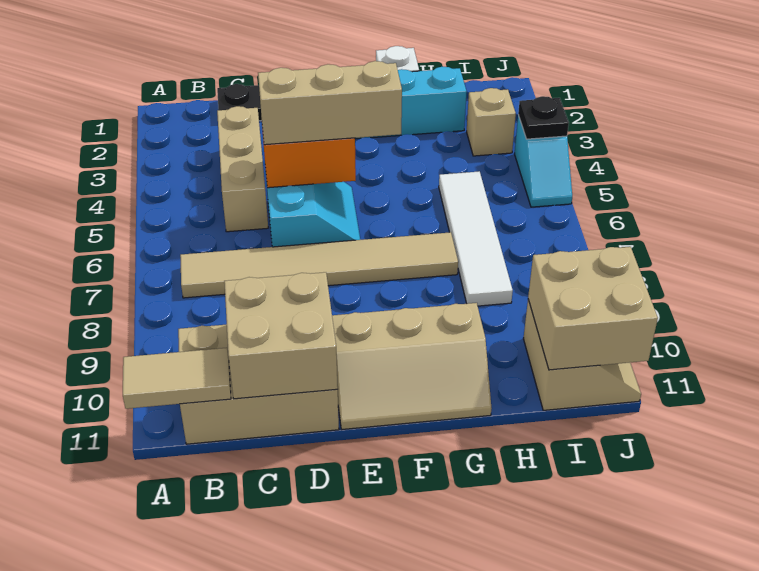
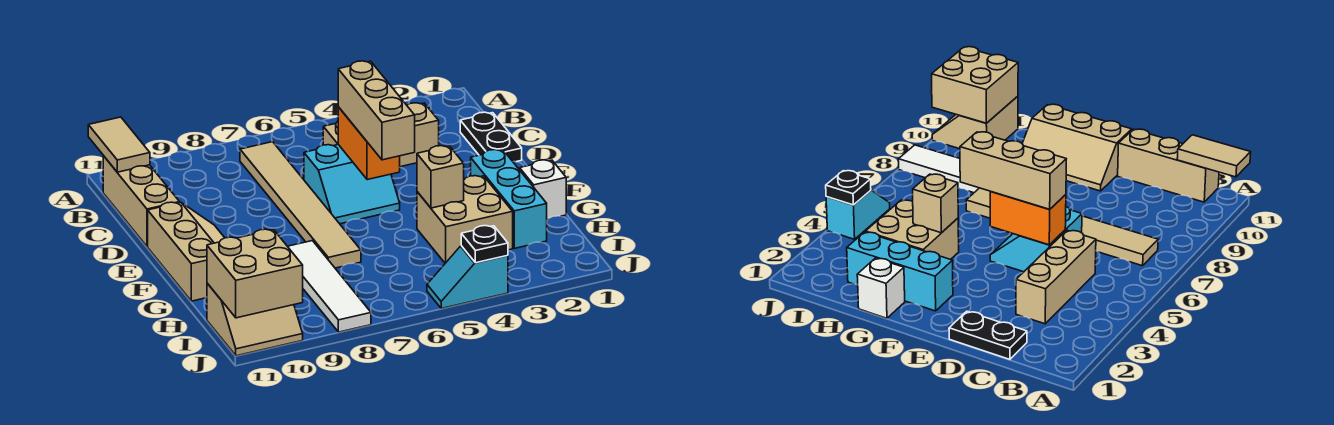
tan brick B10:D11 level 1 -> tan brick B11:D11 level 1
tan brick C10:D11 level 2 -> tan brick G3:H4 level 1
tan slope E10:G11 level 1 top 10 -> tan slope E10:G11 level 1 top 11
white tile H5:H8 level 1 -> white tile G8:J8 level 1
tan brick I3 level 1 -> tan brick G4 level 2

